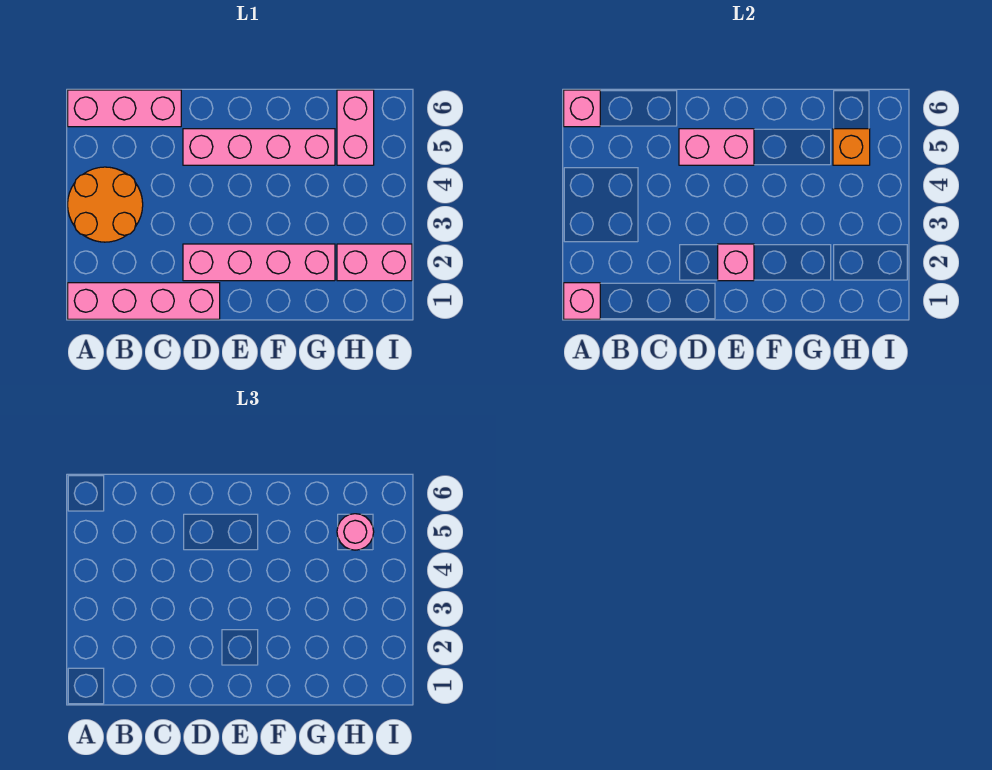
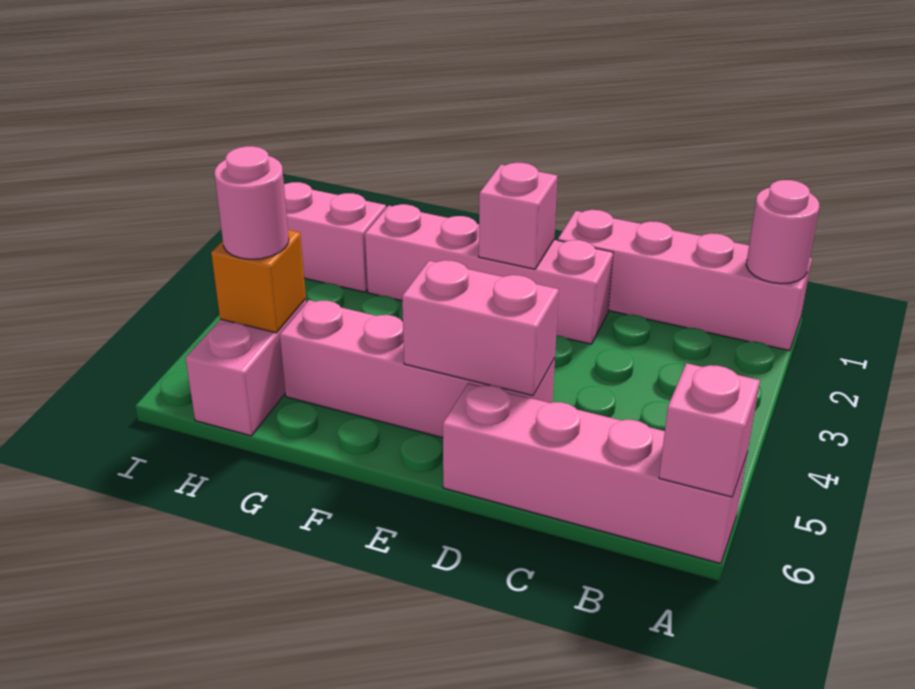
pink brick A1 level 2 -> pink round brick A1 level 2
orange round brick A3:B4 level 1 -> none
pink brick A6:C6 level 1 -> pink brick A6:D6 level 1

